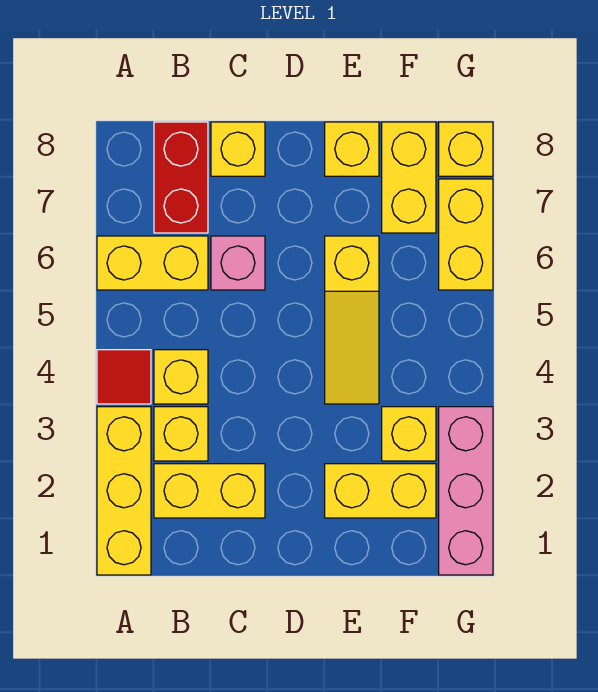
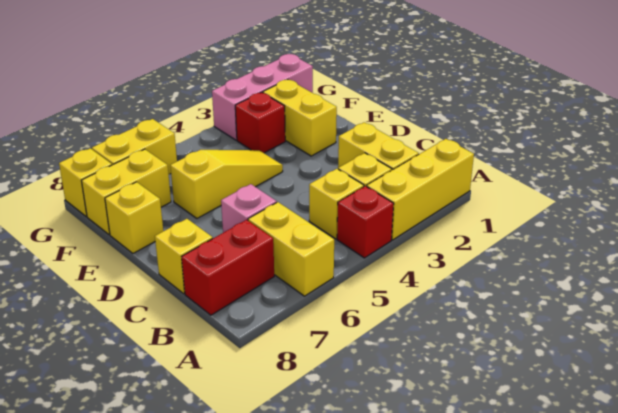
red tile A4 level 1 -> red brick A4 level 1
yellow brick F3 level 1 -> red brick F3 level 1

